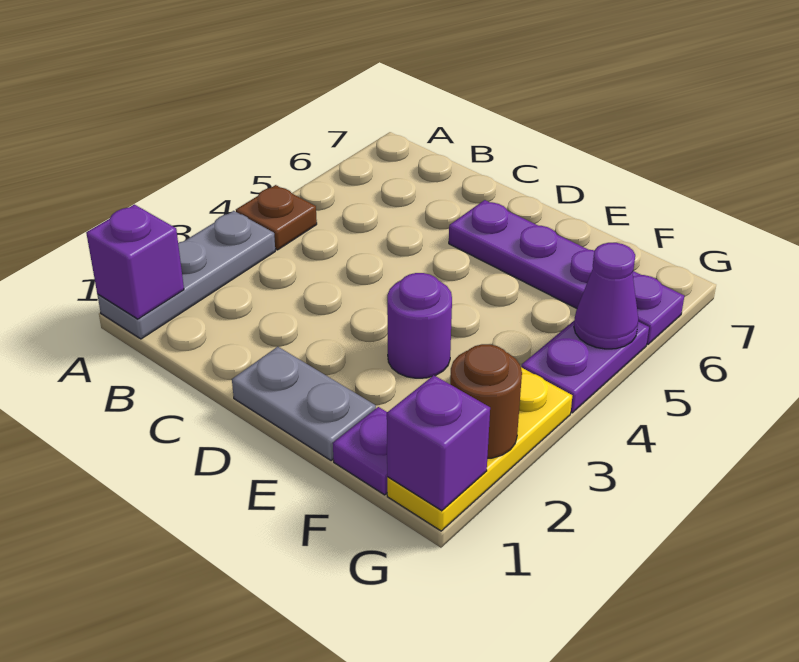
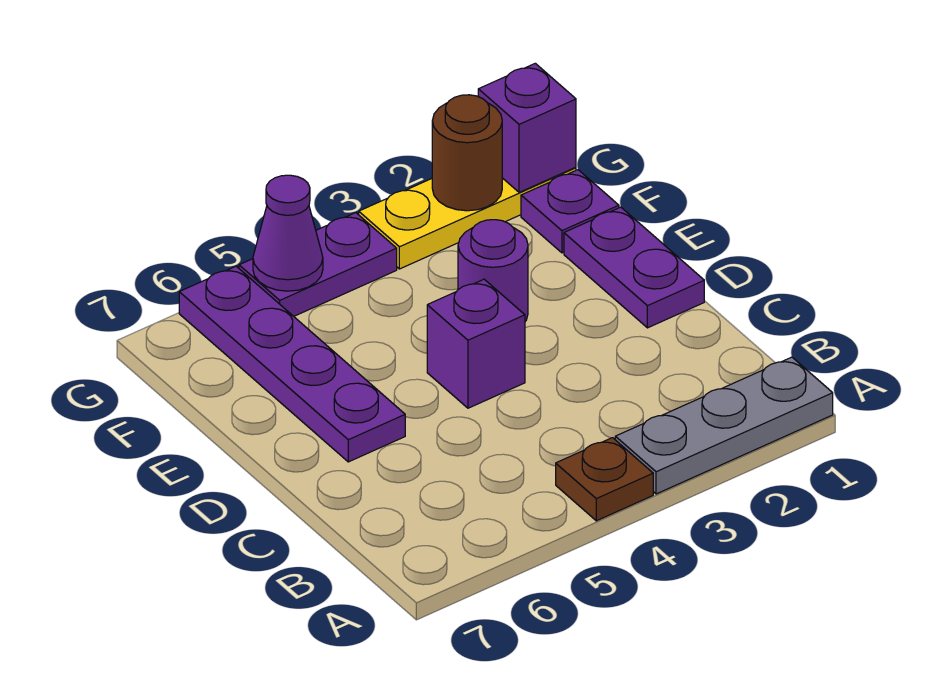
purple brick A1 level 2 -> purple brick D4 level 1
grey plate D1:E1 level 1 -> purple plate D1:E1 level 1

